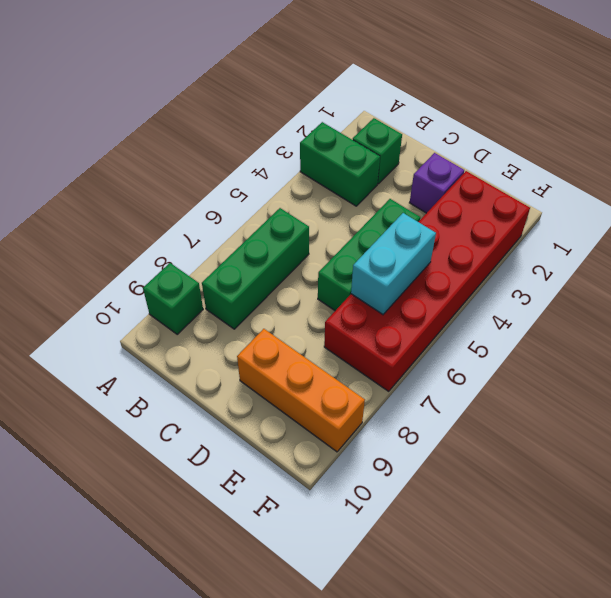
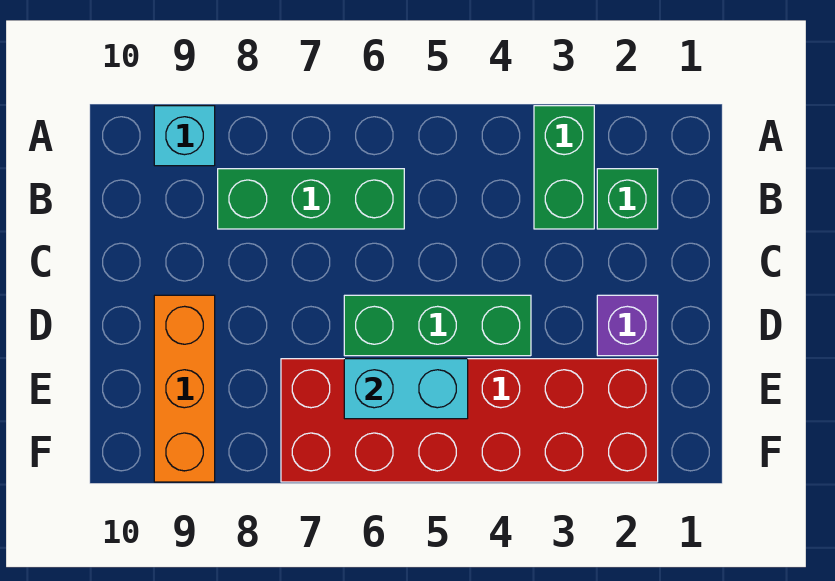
green brick A9 level 1 -> cyan brick A9 level 1

